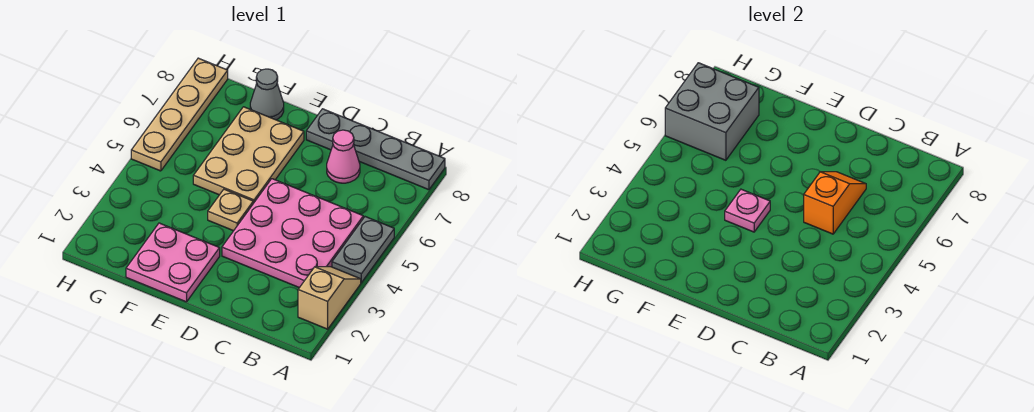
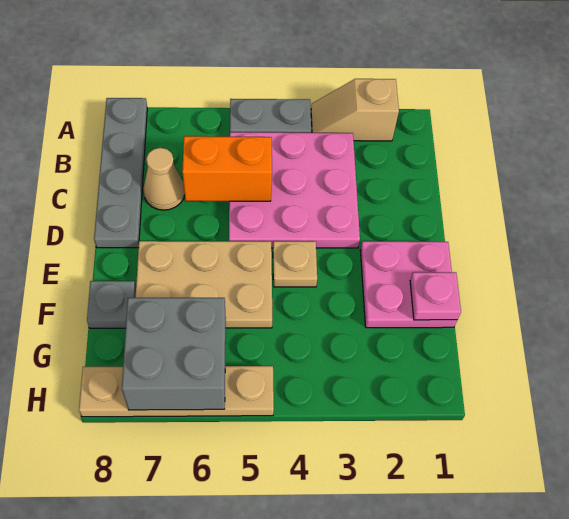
orange slope C5:C6 level 2 top 5 -> orange brick C5:C6 level 2
pink cone C7 level 1 -> tan cone C7 level 1
pink plate E4 level 2 -> pink plate F1 level 2
grey cone F8 level 1 -> grey plate F8 level 1

